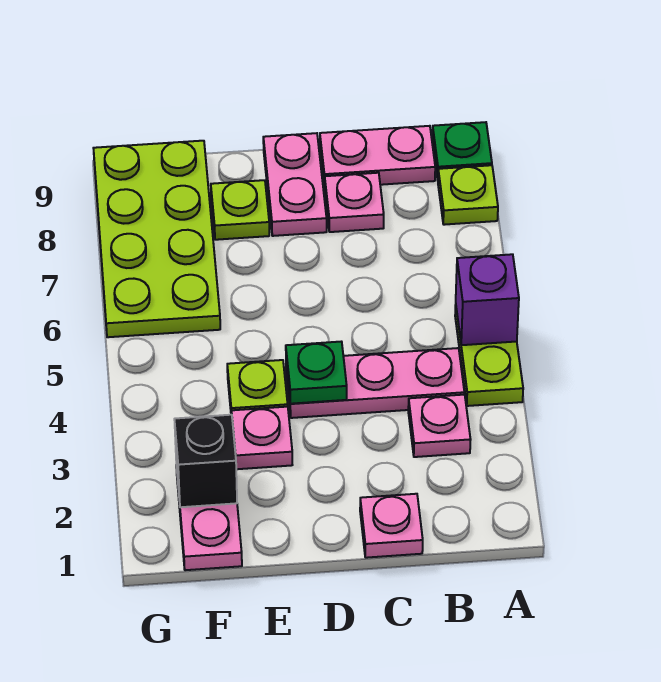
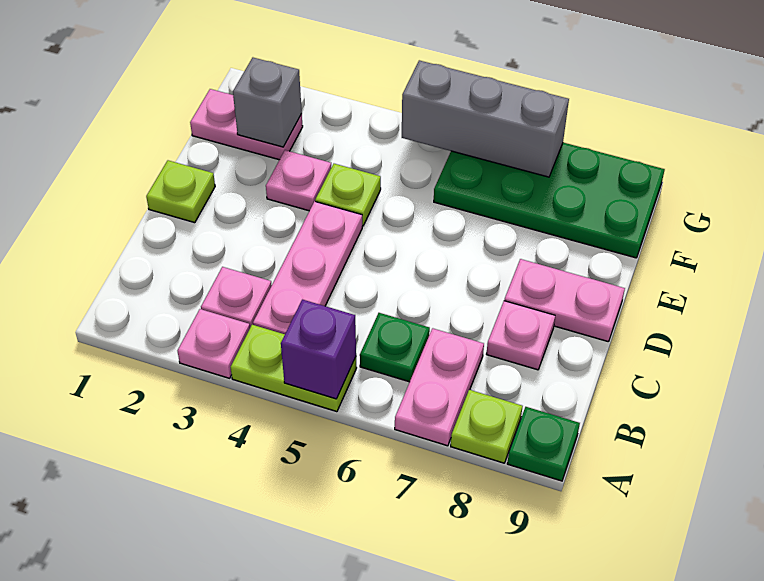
pink plate B9:C9 level 1 -> pink plate A7:B7 level 1
pink plate C1 level 1 -> pink plate A3 level 1
green plate D4 level 2 -> green plate B6 level 1
lime plate E8 level 1 -> lime plate D1 level 1
black brick F2 level 2 -> grey brick F2 level 2
lime plate F6:G9 level 1 -> green plate F6:G9 level 1
none -> grey brick G5:G7 level 2

